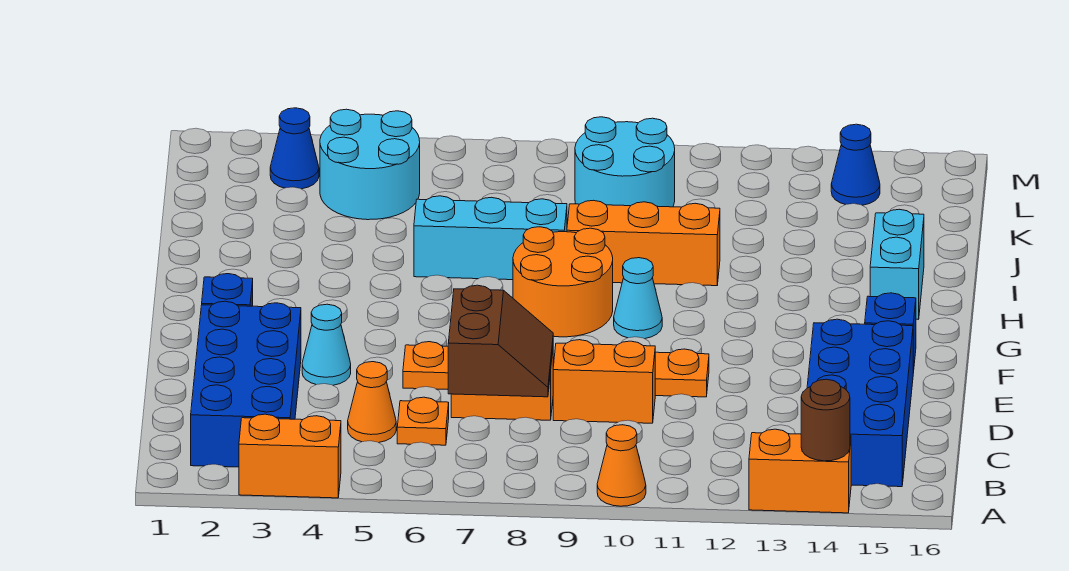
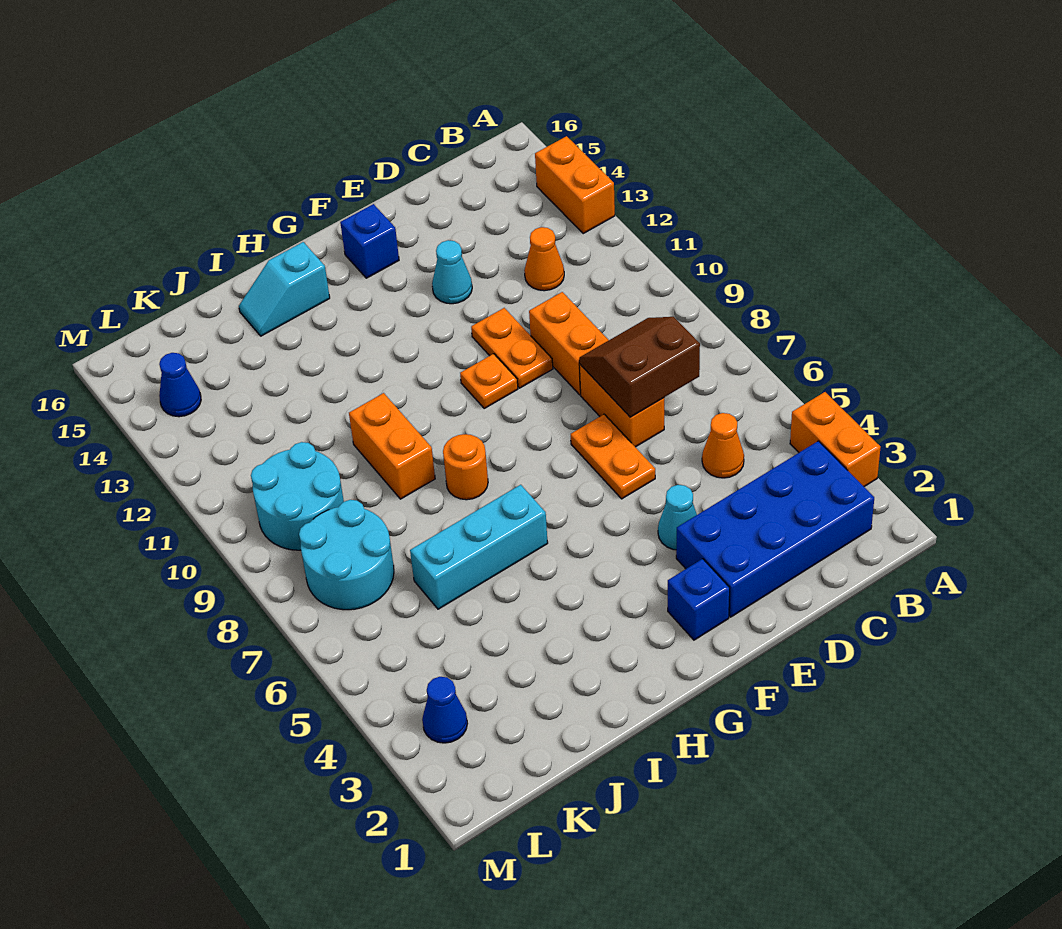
orange cone A10 level 1 -> orange cone C12 level 1
brown round brick A14 level 2 -> none
blue brick B14:E15 level 1 -> none
orange plate C6 level 1 -> orange plate F10 level 1
orange round brick G8:H9 level 1 -> orange round brick H8 level 1
cyan cone G10 level 1 -> cyan cone E13 level 1
cyan brick H15:I15 level 1 -> cyan slope H15:I15 level 1 top H
cyan brick I6:I8 level 1 -> cyan brick H6:J6 level 1
orange brick I9:I11 level 1 -> orange brick I9:I10 level 1
cyan round brick K4:L5 level 1 -> cyan round brick K7:L8 level 1

